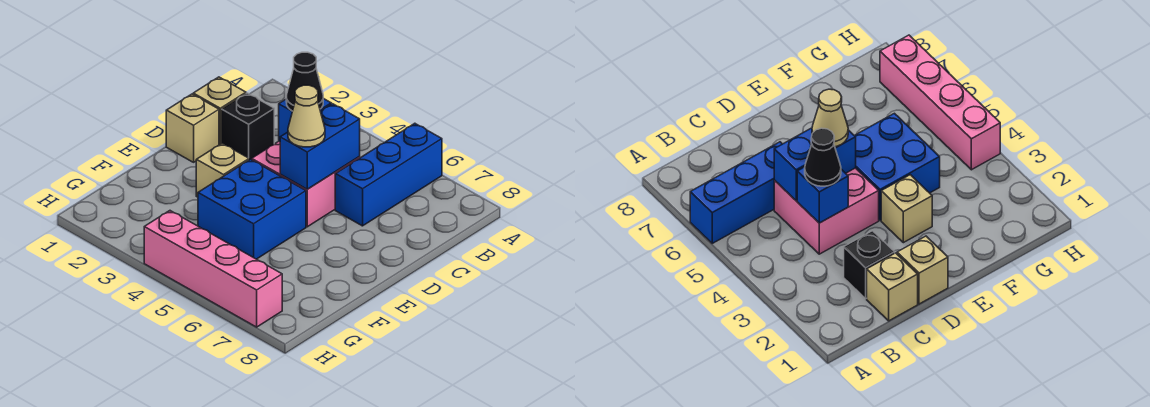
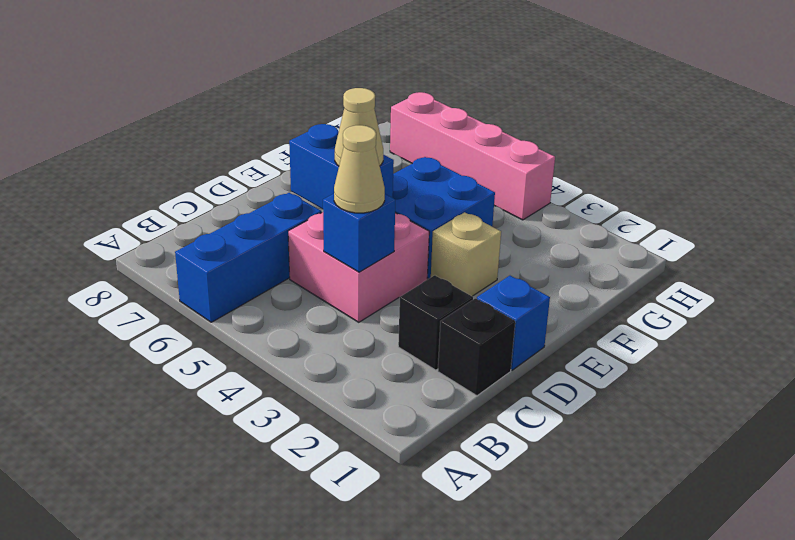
tan brick C1 level 1 -> black brick C1 level 1
black cone C4 level 3 -> tan cone C4 level 3
blue brick C5:D5 level 2 -> blue brick D5:D6 level 2
tan brick D1 level 1 -> blue brick D1 level 1

